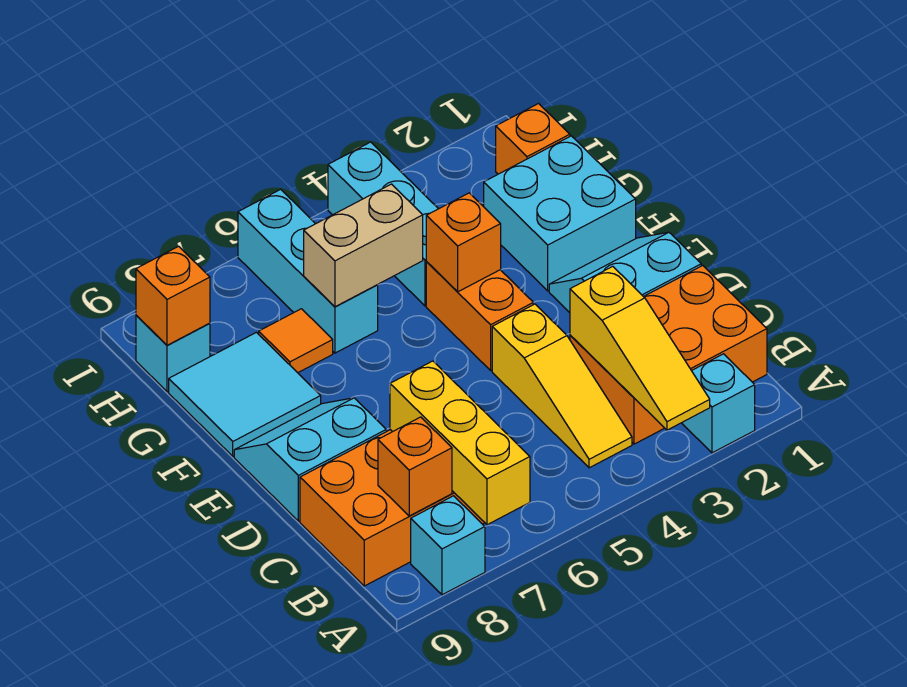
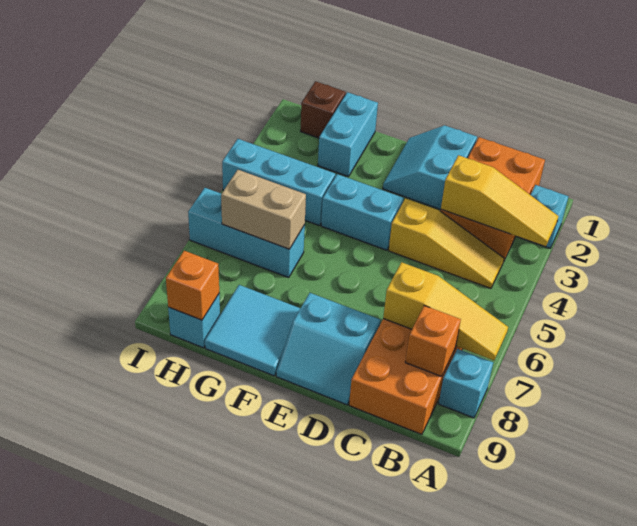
yellow brick A7:C7 level 2 -> yellow slope A7:C7 level 2 top C
cyan slope D8:E9 level 1 top D -> cyan slope D8:E9 level 1 top 8
orange brick E4:F4 level 1 -> cyan brick E4:F4 level 1
cyan brick F1:G2 level 1 -> cyan brick G1:G2 level 1
orange brick F4 level 2 -> none
tan brick G5:G6 level 2 -> tan brick G6:H6 level 2
orange tile G7 level 1 -> none
orange brick H1 level 1 -> brown brick H1 level 1

